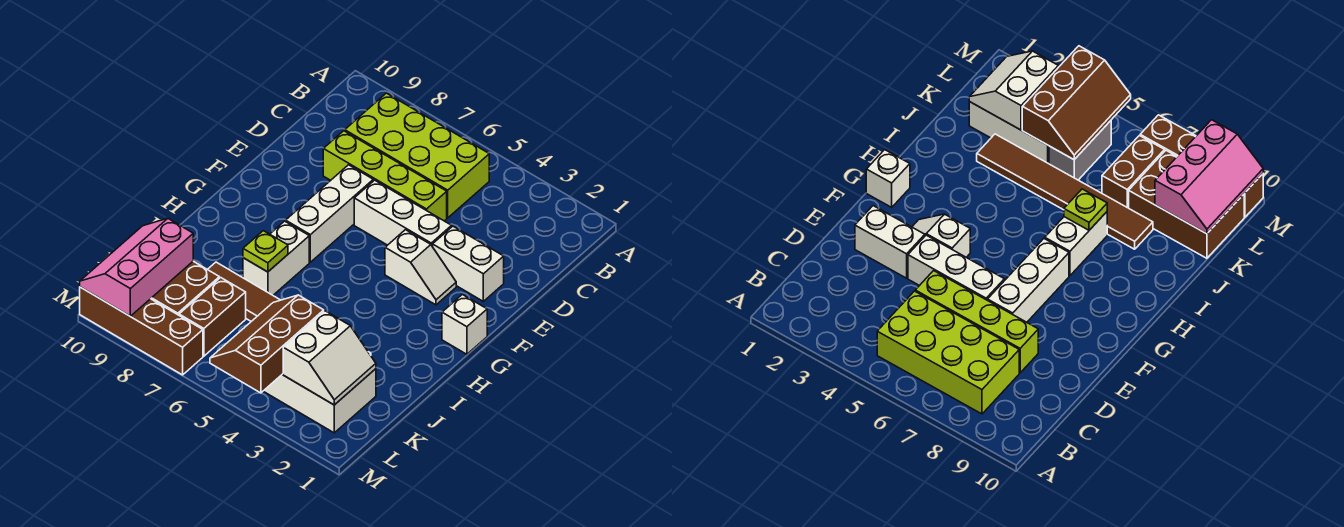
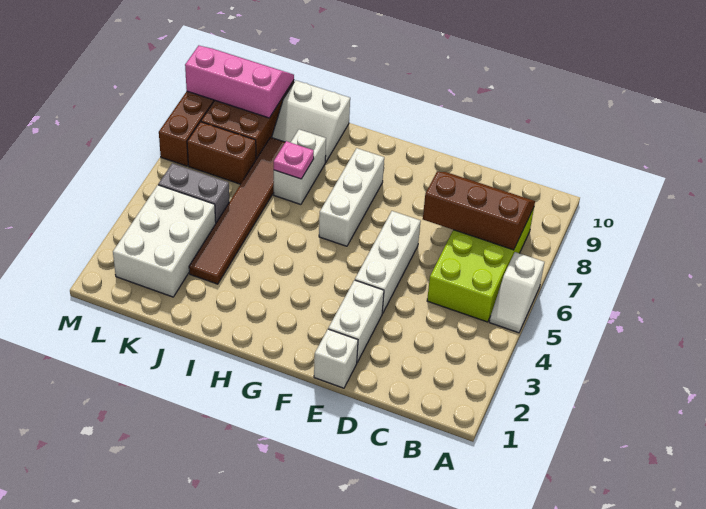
lime brick D5:D8 level 1 -> none
white brick E7:G7 level 1 -> white brick G6:G8 level 1
white slope F3:F4 level 1 top 4 -> white slope A5:A6 level 1 top 6
white brick G1 level 1 -> white brick E1 level 1
white brick H7:I7 level 1 -> white brick I7:I8 level 1
lime plate I7 level 2 -> pink plate I7 level 2
white slope K2:L3 level 2 top 3 -> white slope I9:J10 level 1 top 10
brown slope K4:M5 level 2 top 4 -> brown slope B7:D8 level 2 top 7

